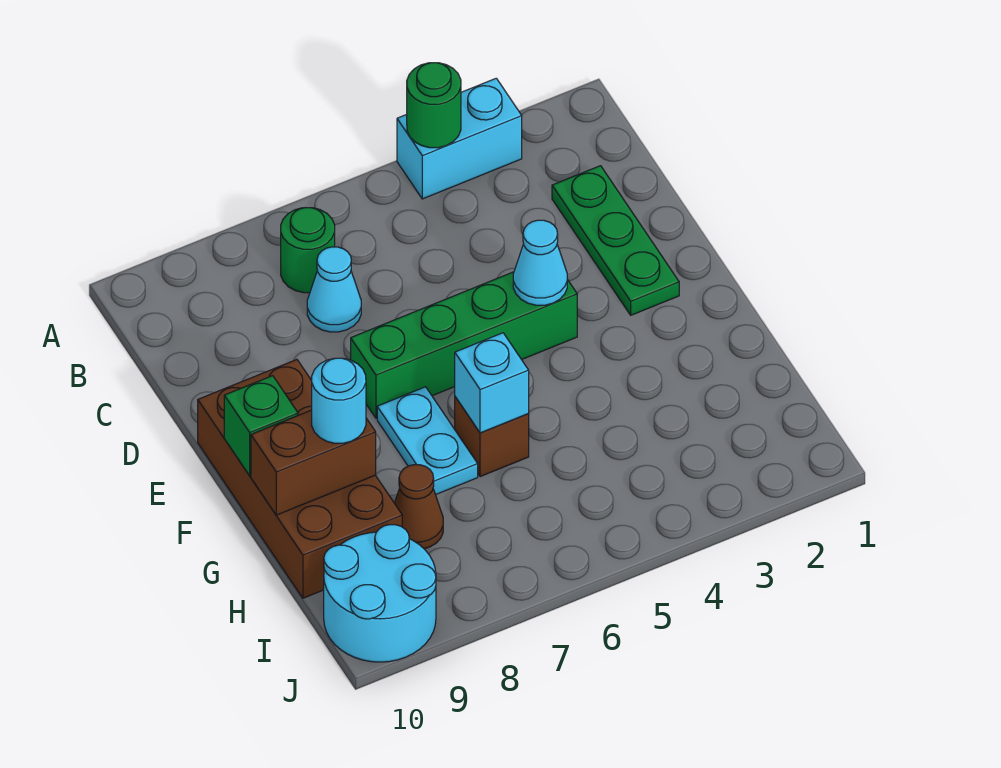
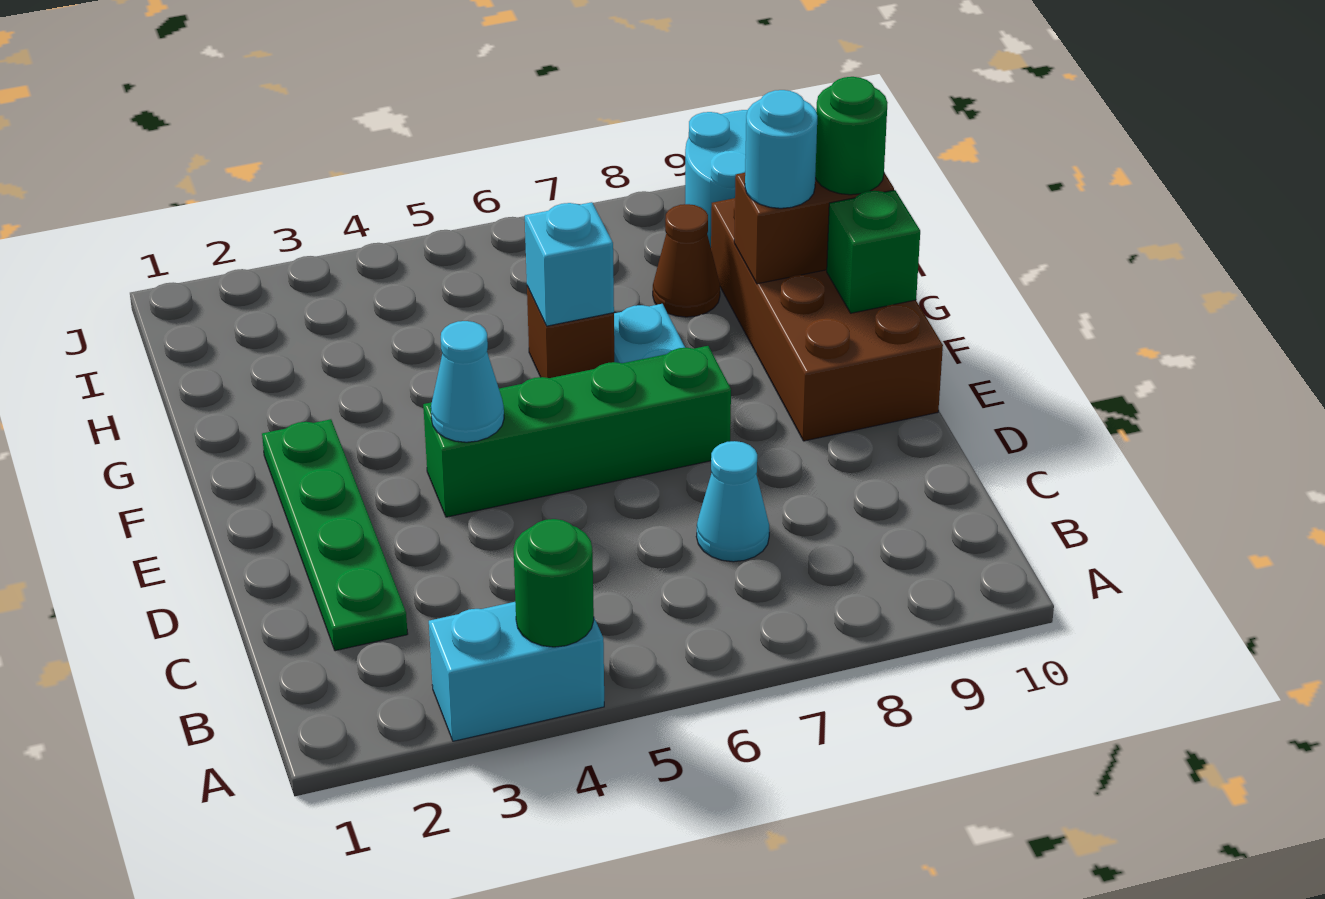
green round brick B7 level 1 -> green round brick G10 level 3
green plate C2:E2 level 1 -> green plate C2:F2 level 1

